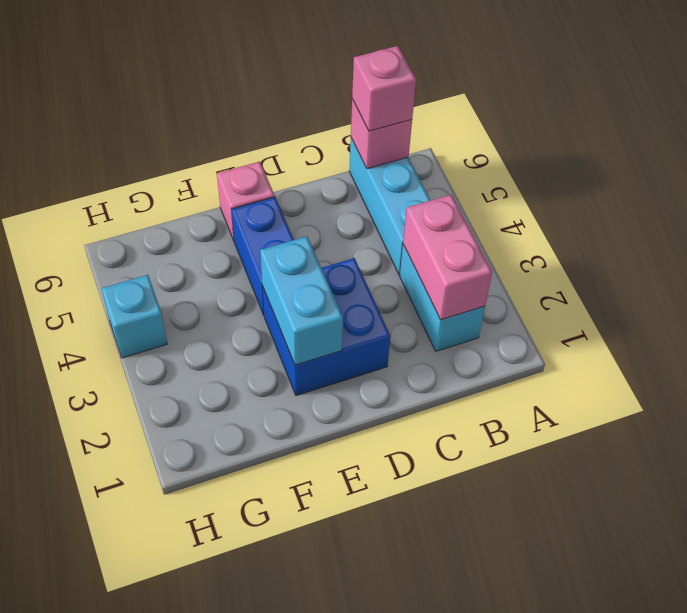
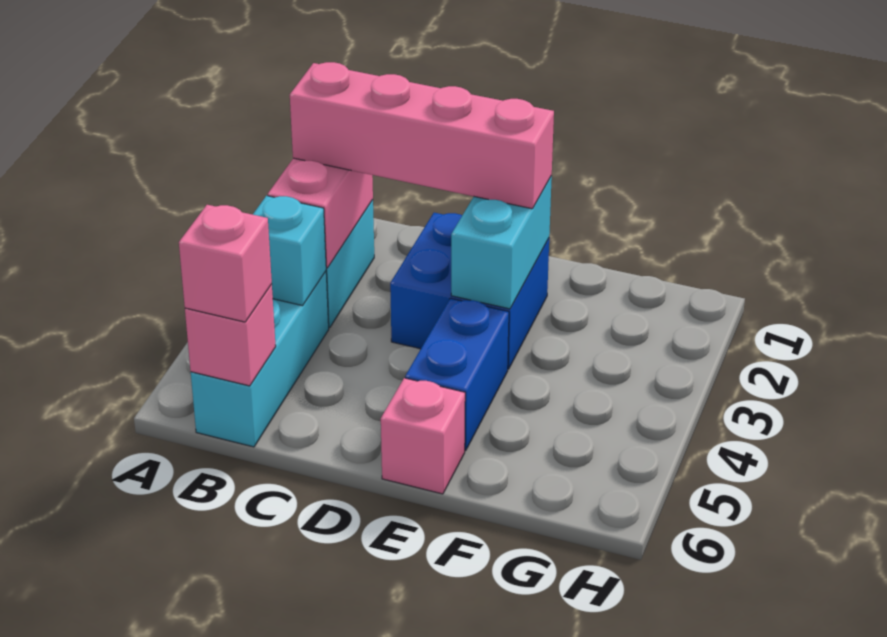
none -> pink brick B2:E2 level 3
cyan brick H4 level 1 -> cyan brick B4 level 2

